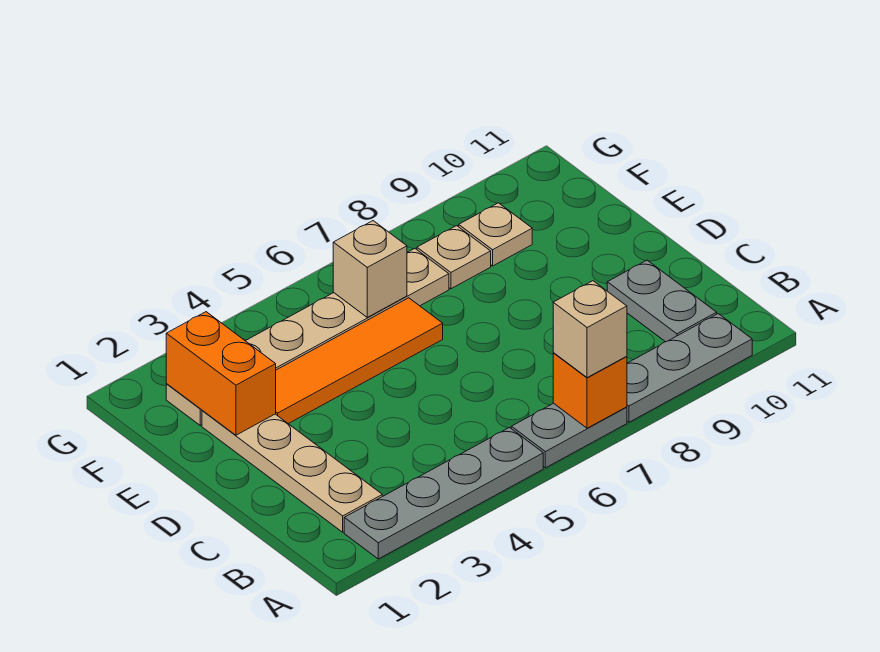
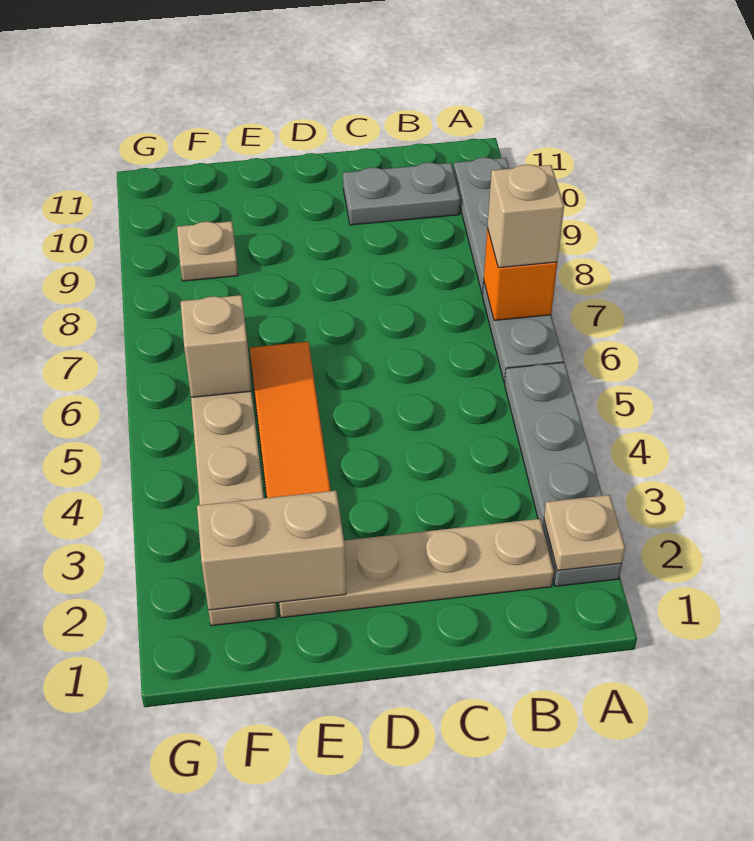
orange brick E2:F2 level 2 -> tan brick E2:F2 level 2
tan plate F8 level 1 -> tan plate A2 level 2

